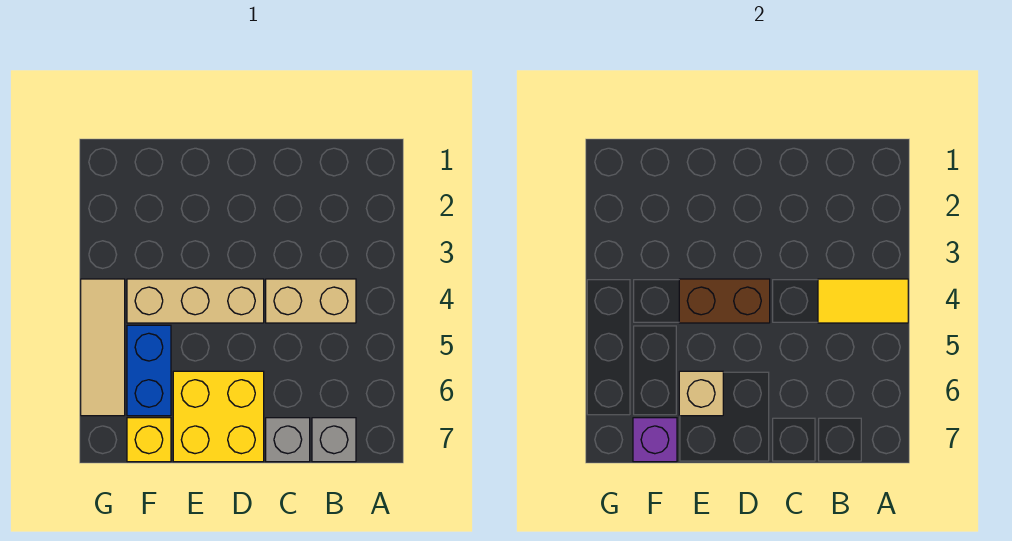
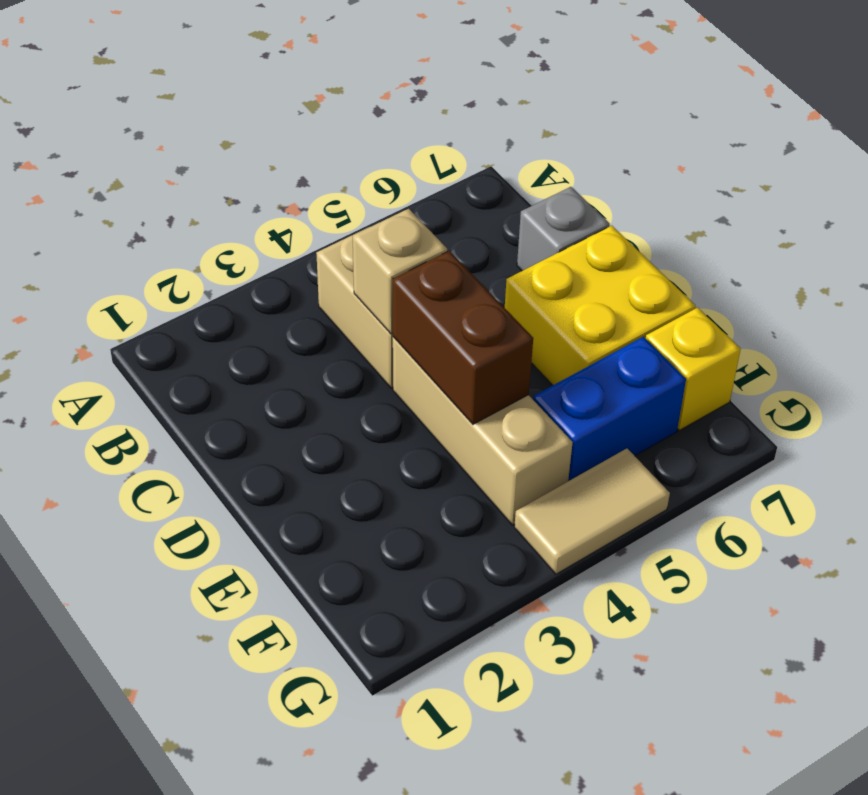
yellow tile A4:B4 level 2 -> none
grey brick B7 level 1 -> none
tan brick E6 level 2 -> tan brick C4 level 2
purple brick F7 level 2 -> none
tan tile G4:G6 level 1 -> tan tile G4:G5 level 1

